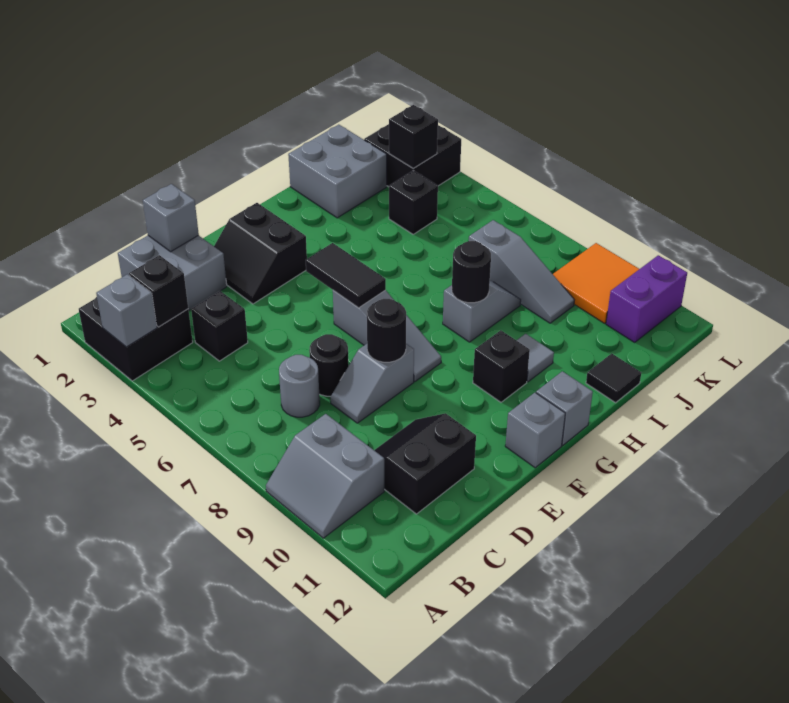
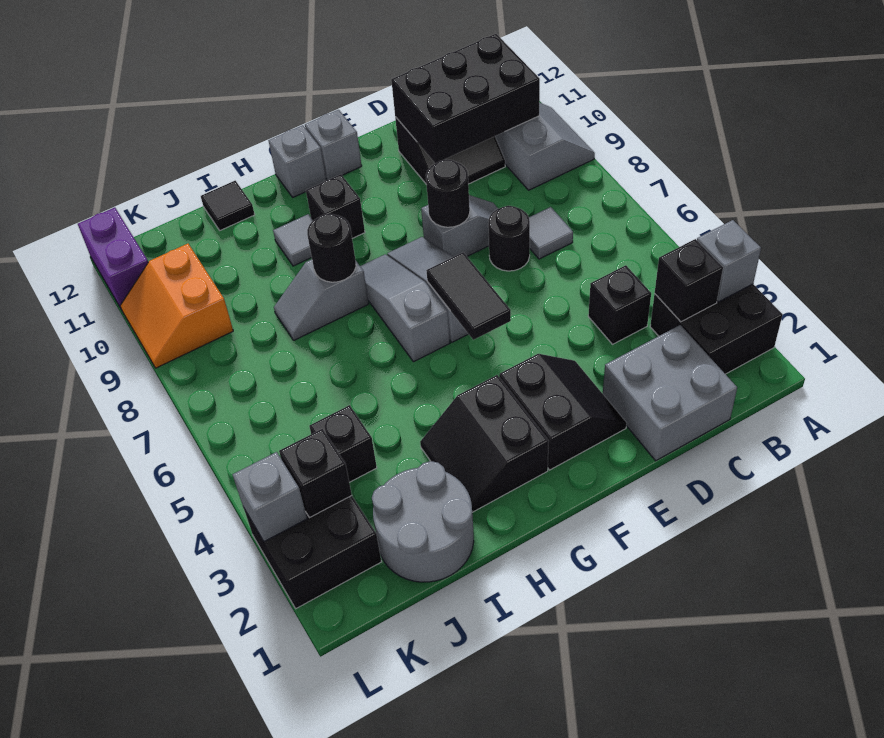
none -> black brick B10:D11 level 2
grey round brick C7 level 1 -> grey tile C7 level 1
grey brick D1 level 2 -> grey brick L3 level 2
none -> black slope G2:H3 level 1 top G
grey brick I1:J2 level 1 -> grey round brick I1:J2 level 1
grey slope J7:J9 level 1 top 7 -> grey slope G6:G8 level 1 top 6
orange tile K9:L10 level 1 -> orange slope K9:L10 level 1 top K
purple brick K11:L11 level 1 -> purple brick L11:L12 level 1

